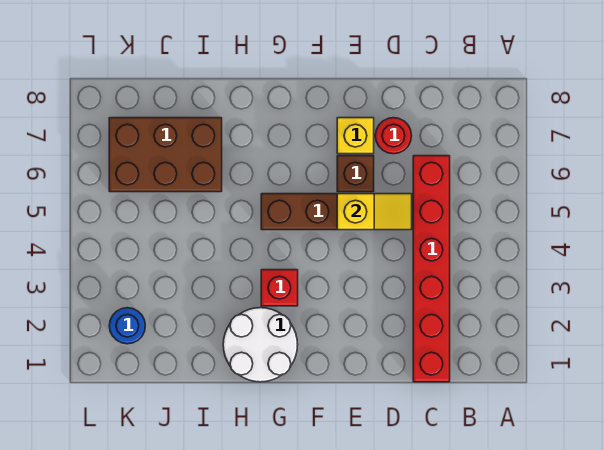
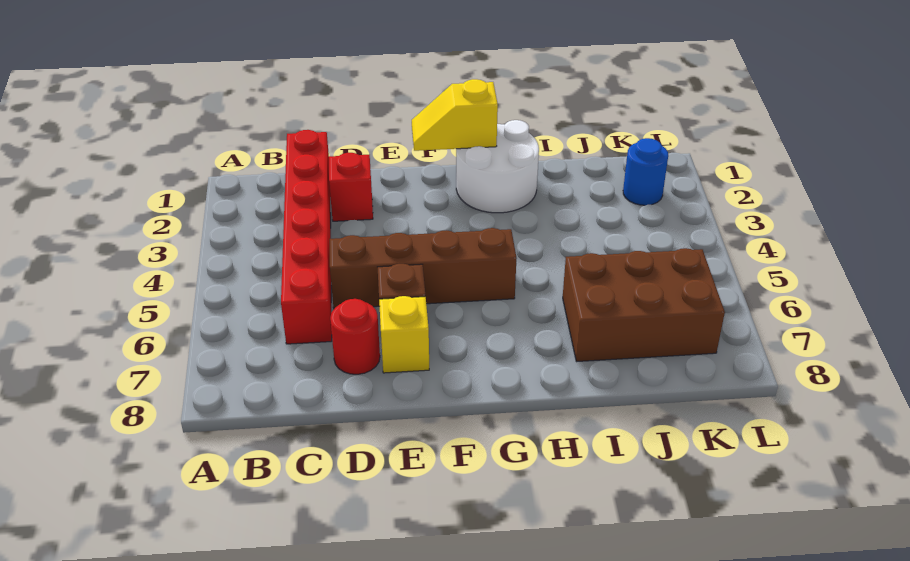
yellow slope D5:E5 level 2 top E -> yellow slope F1:G1 level 2 top G
red brick G3 level 1 -> red brick D2 level 1

